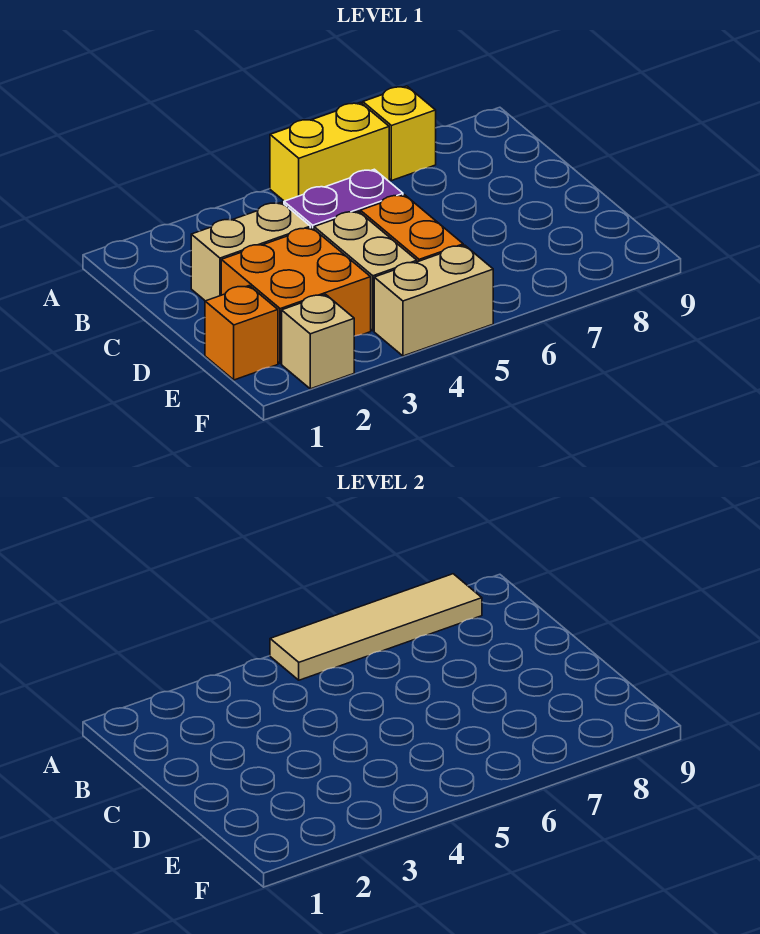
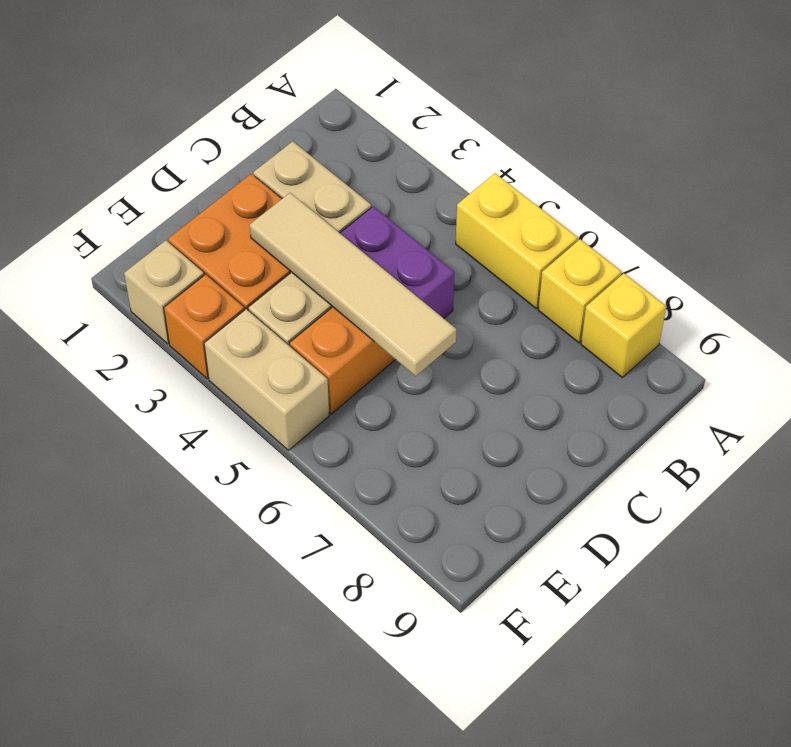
tan tile A5:A8 level 2 -> tan tile D3:D6 level 2
none -> yellow brick A8 level 1
orange brick E1 level 1 -> orange brick F3 level 1

